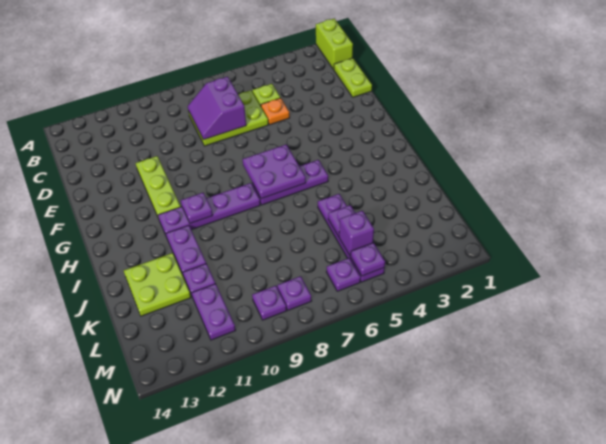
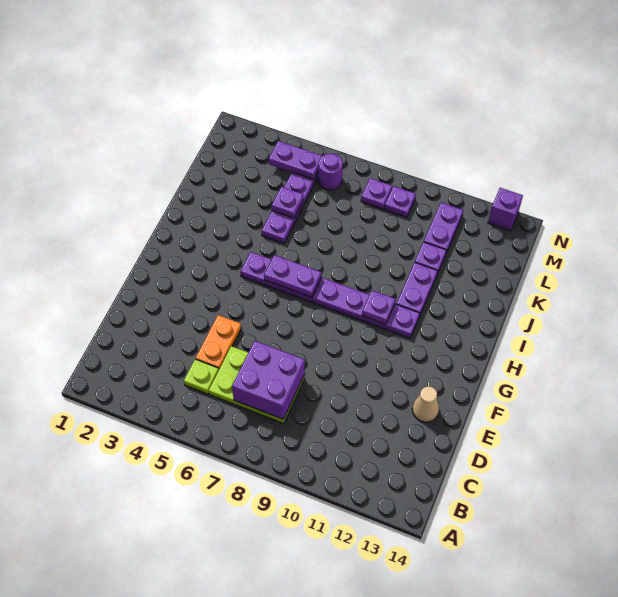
lime brick A1:B1 level 1 -> none
lime plate C1:D1 level 1 -> none
purple slope C7:D8 level 2 top 7 -> purple brick C7:D8 level 2
orange plate D5 level 1 -> orange plate D5:E5 level 1
lime plate E11:G11 level 1 -> none
none -> tan cone E13 level 1
purple plate G6:H7 level 2 -> purple plate H6:H7 level 2
lime plate J12:K13 level 1 -> none
purple brick L5 level 2 -> purple brick N13 level 1
purple plate M5 level 2 -> purple plate M4:M5 level 2
purple plate M6 level 1 -> purple round brick M6 level 1

